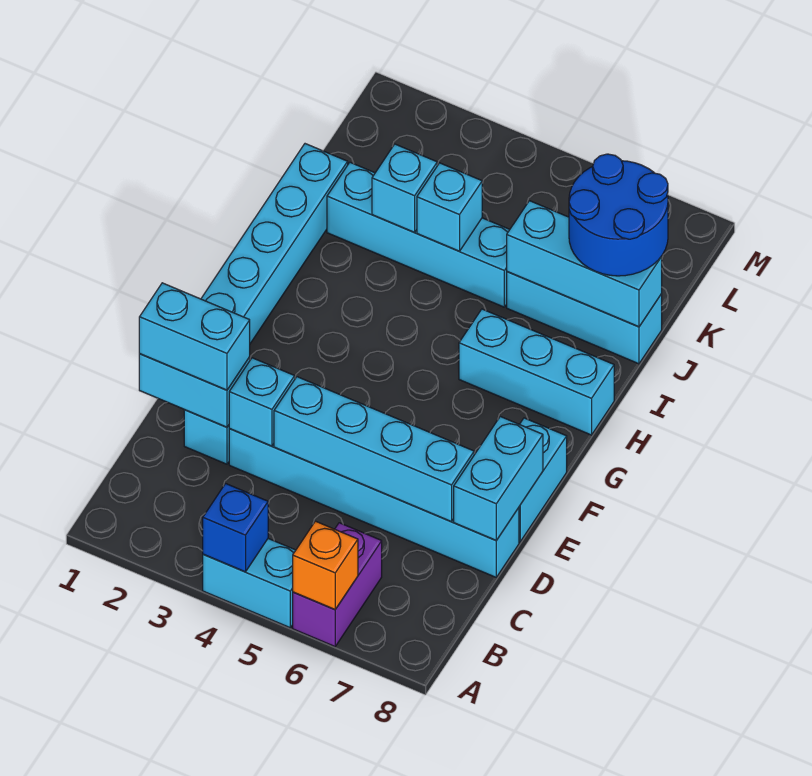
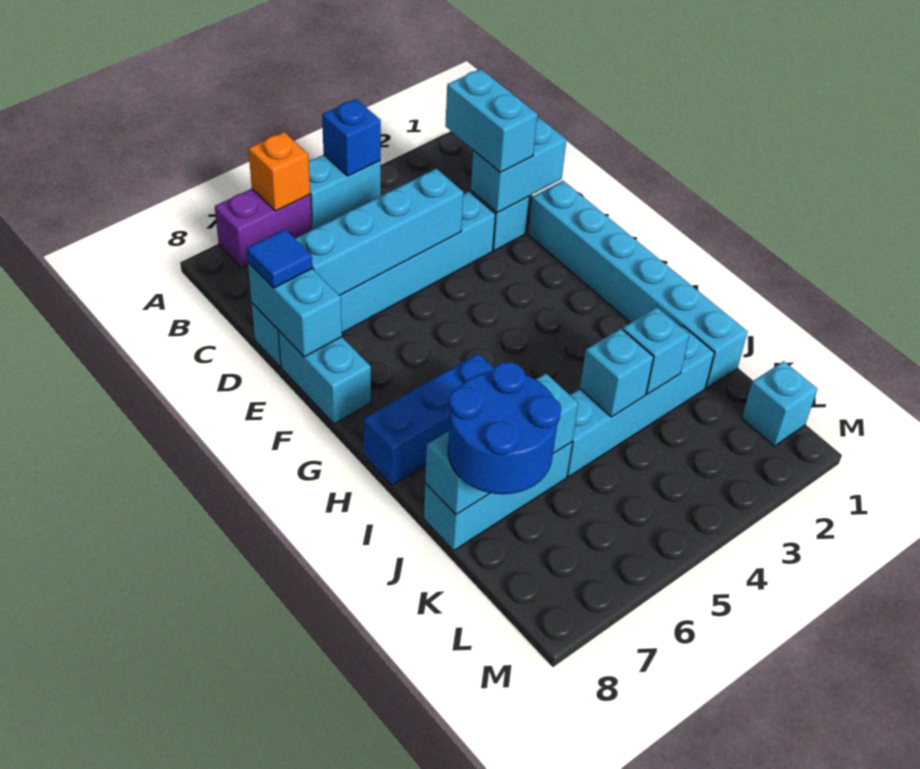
purple brick A6:B6 level 1 -> purple brick A6:A7 level 1
cyan brick D1:D2 level 3 -> cyan brick C2:D2 level 3
cyan brick D3 level 2 -> cyan brick L1 level 1
none -> blue tile D8 level 3
cyan brick H6:H8 level 1 -> blue brick H6:H8 level 1

